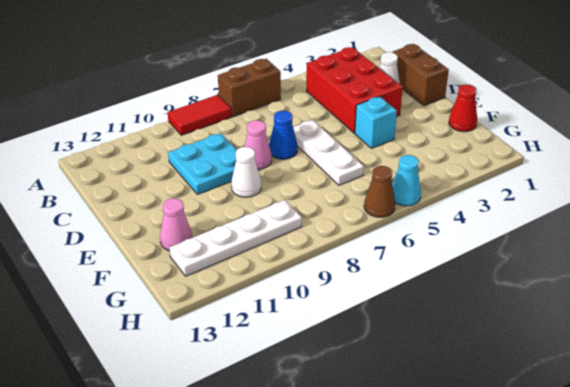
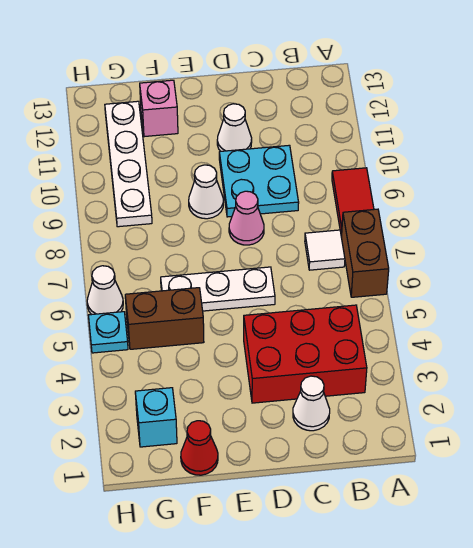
none -> white tile B7 level 1
brown brick C1:D1 level 1 -> brown brick F5:G5 level 1
blue cone D7 level 1 -> none
none -> white cone D11 level 1
cyan brick E4 level 1 -> cyan brick G2 level 1
pink cone F12 level 1 -> pink brick F12 level 1
cyan cone H5 level 1 -> cyan plate H5 level 1
brown cone H6 level 1 -> white cone H6 level 1

